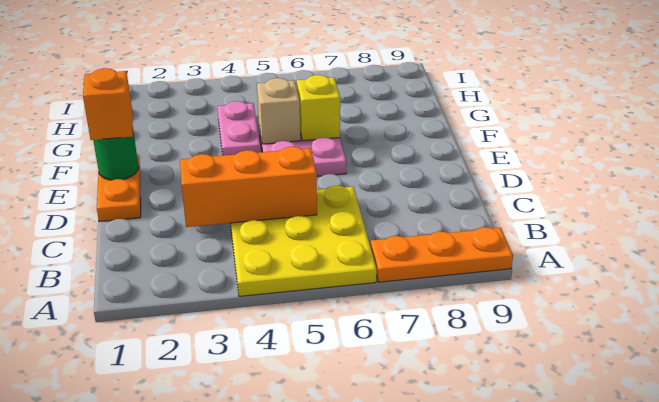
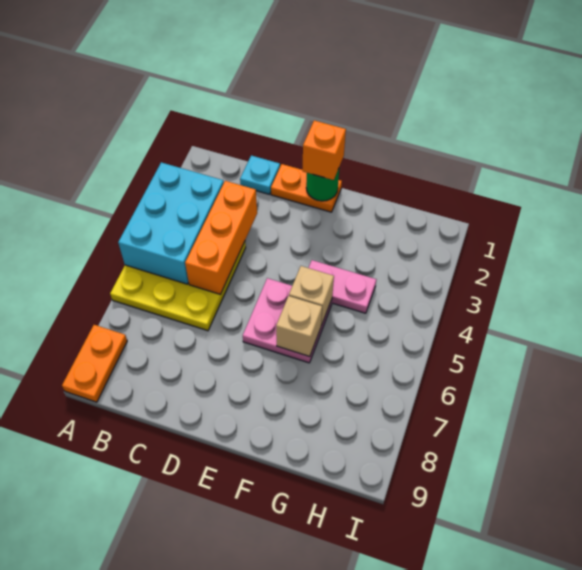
none -> cyan brick A3:B5 level 2
orange plate A7:A9 level 1 -> orange plate A8:A9 level 1
none -> cyan plate C1 level 1
yellow brick F6 level 2 -> tan brick F6 level 2

